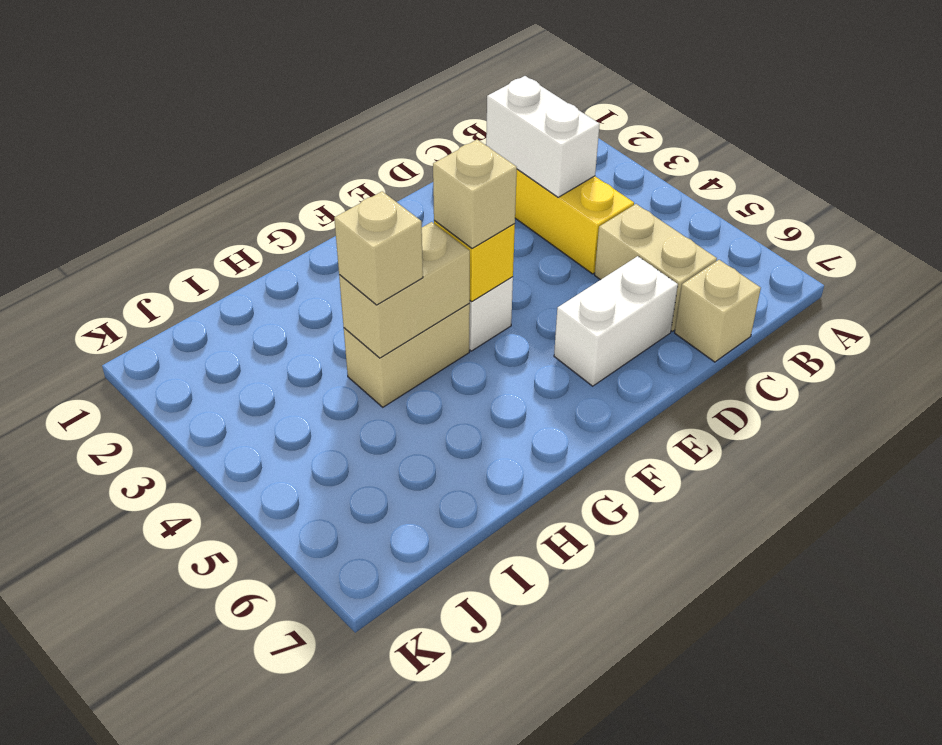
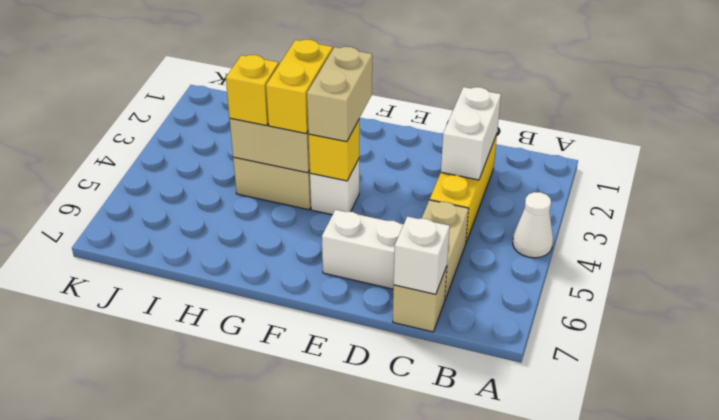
none -> white cone A4 level 1
none -> white brick C7 level 2
tan brick F4 level 3 -> tan brick F3:F4 level 3
none -> yellow brick G3:G4 level 3
tan brick H4 level 3 -> yellow brick H4 level 3

